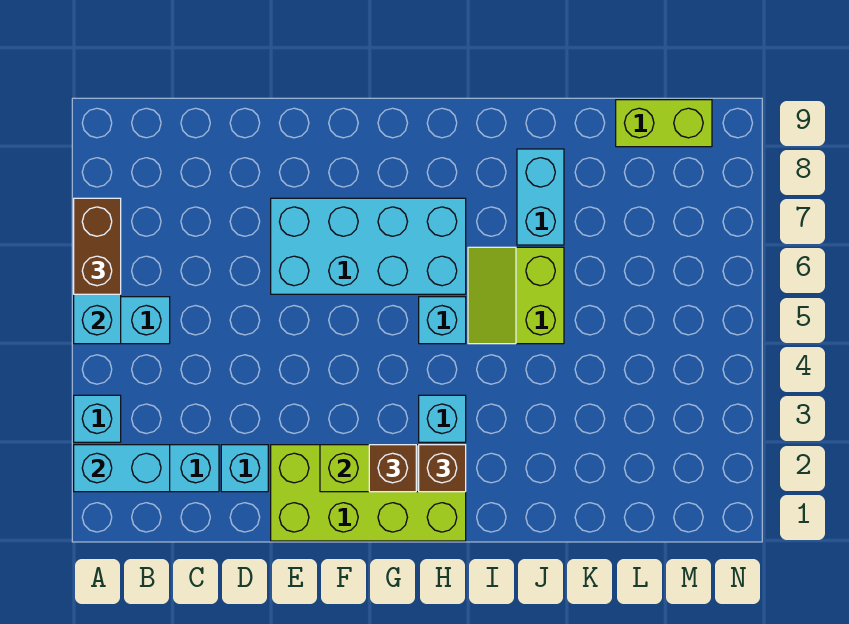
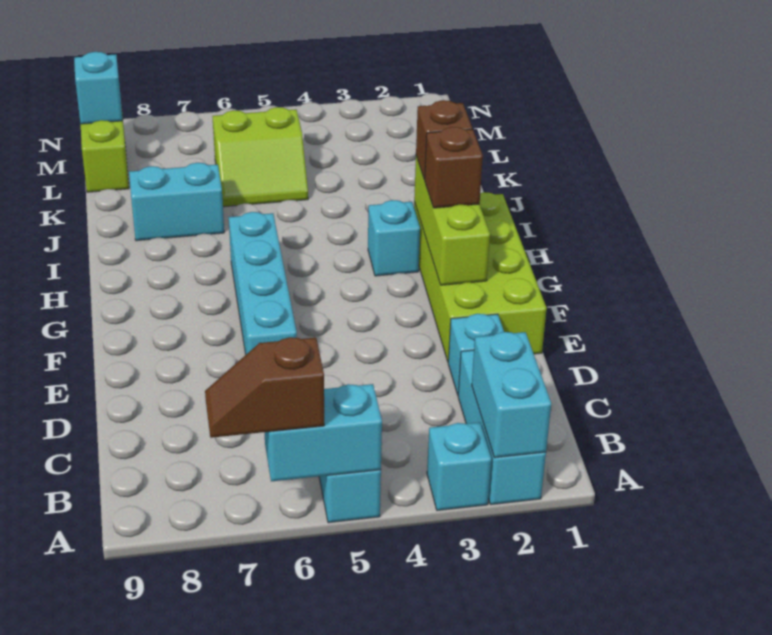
brown brick A6:A7 level 3 -> brown slope A6:A7 level 3 top 6
cyan brick E6:H7 level 1 -> cyan brick E6:H6 level 1
cyan brick H5 level 1 -> cyan brick M9 level 2
lime slope I5:J6 level 1 top J -> lime slope K5:L6 level 1 top L

